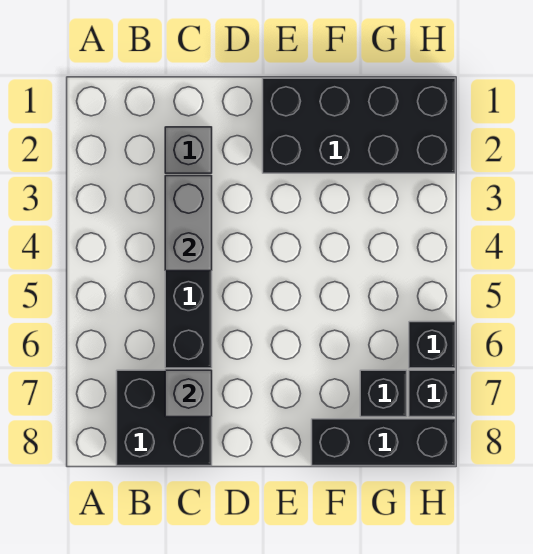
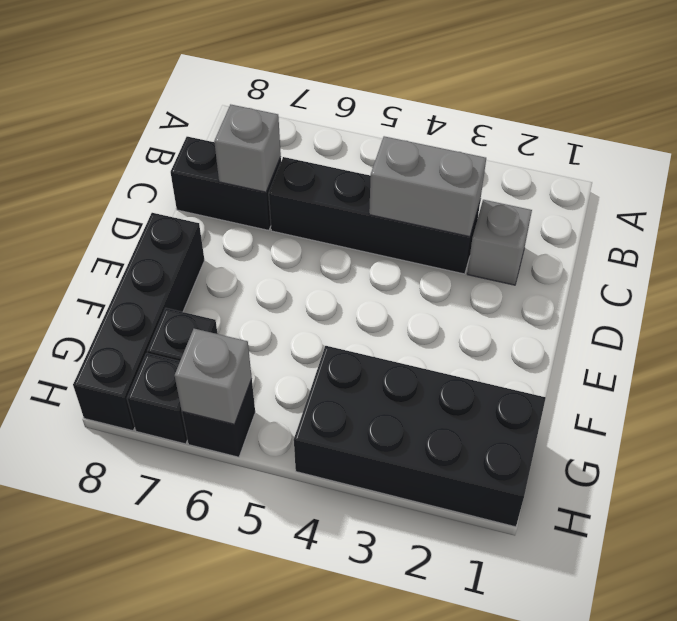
black brick B7:C8 level 1 -> black brick C7:C8 level 1
black brick E1:H2 level 1 -> black brick G1:H4 level 1
black brick F8:H8 level 1 -> black brick E8:H8 level 1
none -> grey brick H6 level 2

